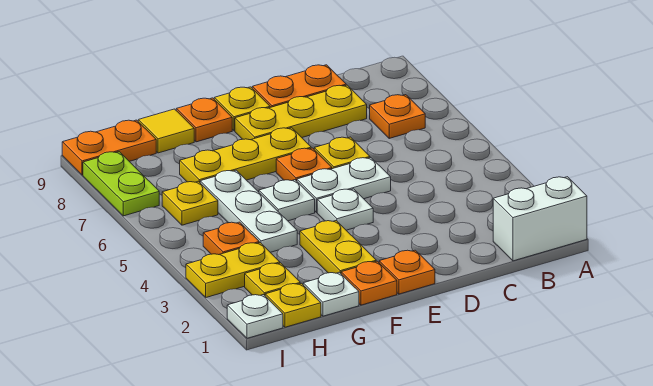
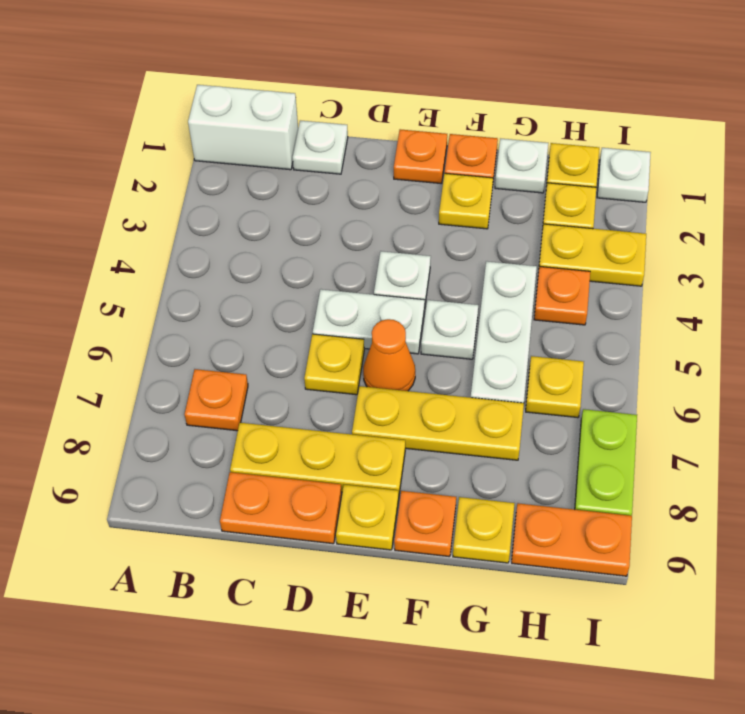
none -> white plate C1 level 1
orange plate E6 level 1 -> orange cone E6 level 1
yellow plate F2:F3 level 1 -> yellow plate F2 level 1
yellow tile G9 level 1 -> yellow plate G9 level 1

